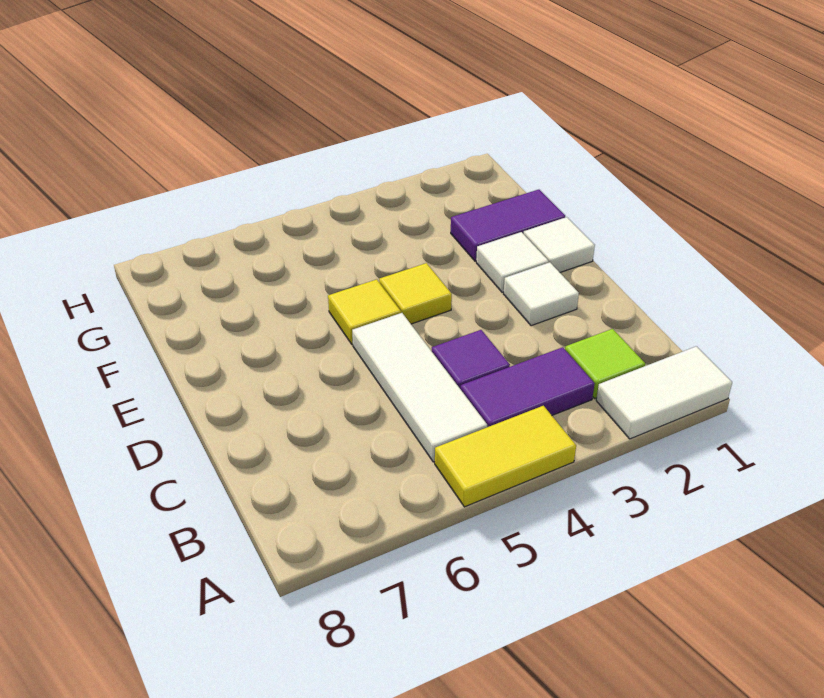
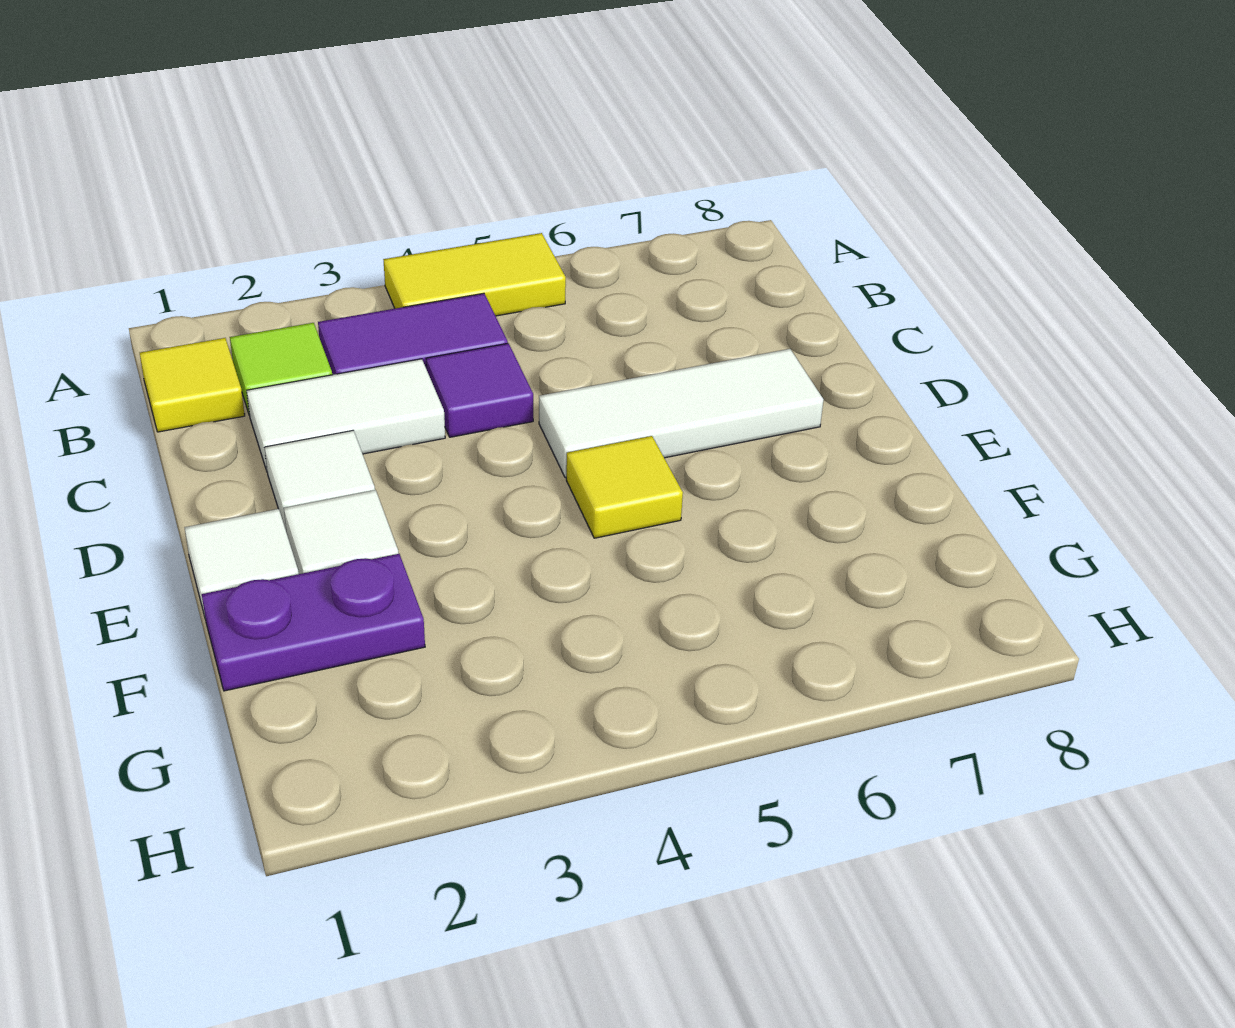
white tile A1:A2 level 1 -> white tile C2:C3 level 1
white tile B5:D5 level 1 -> white tile D5:D7 level 1
yellow tile E4 level 1 -> yellow tile B1 level 1
purple tile F1:F2 level 1 -> purple plate F1:F2 level 1

